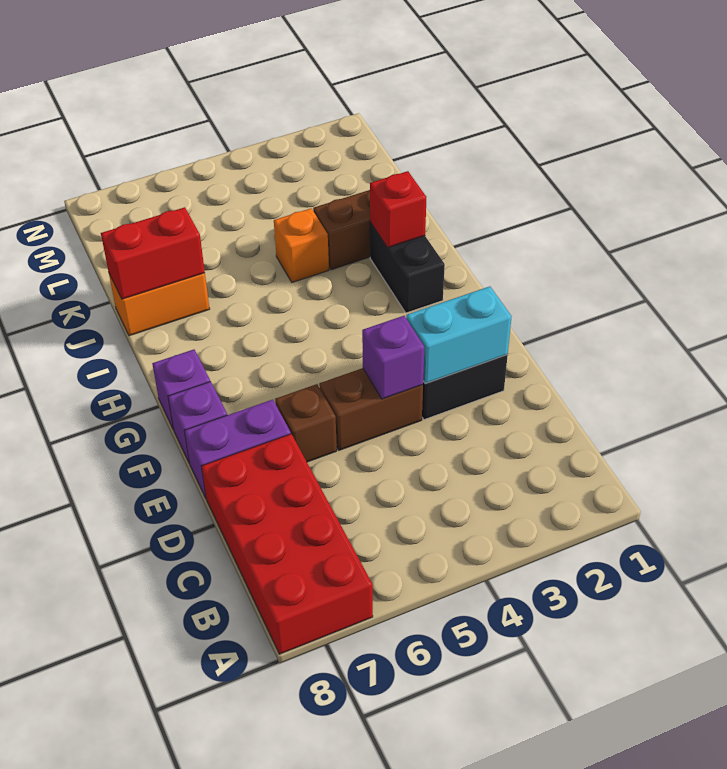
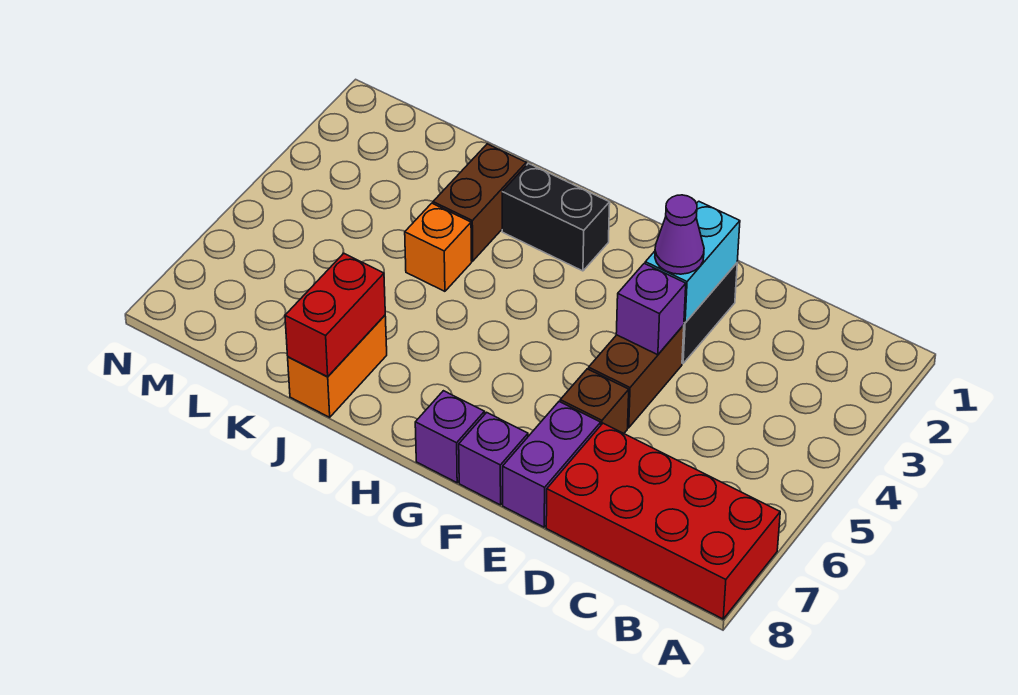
none -> purple cone E3 level 3
red brick I2 level 2 -> none

